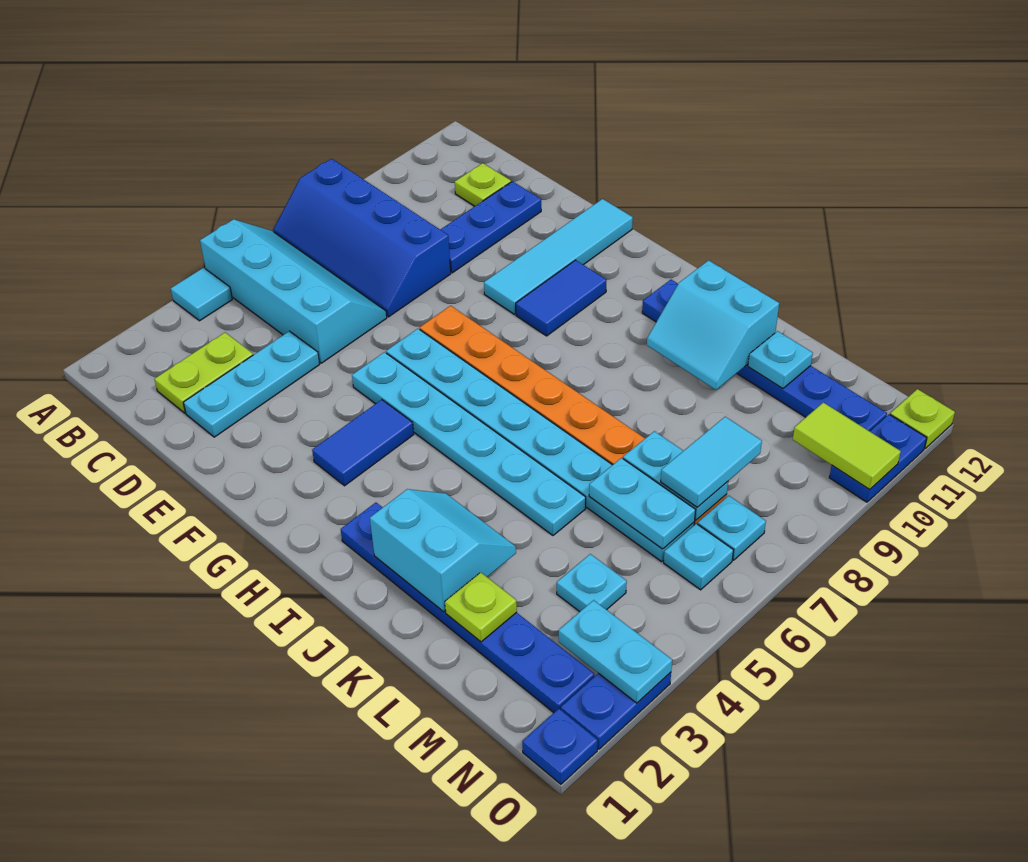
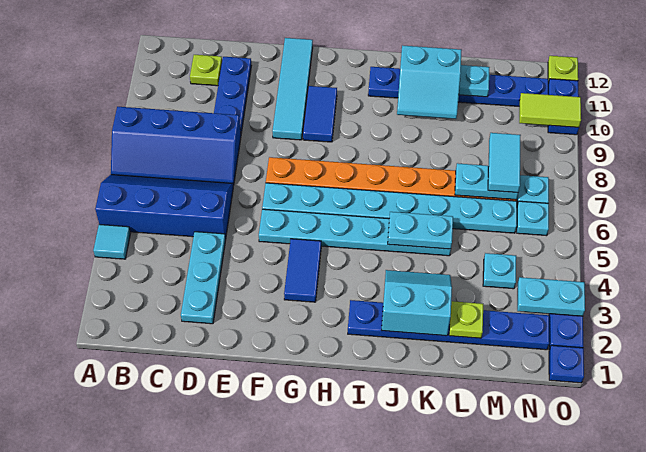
cyan slope A5:D6 level 1 top 5 -> blue slope A5:D6 level 1 top 5
lime plate C2:C3 level 1 -> none
cyan plate L6:M6 level 2 -> cyan plate J5:K5 level 2

